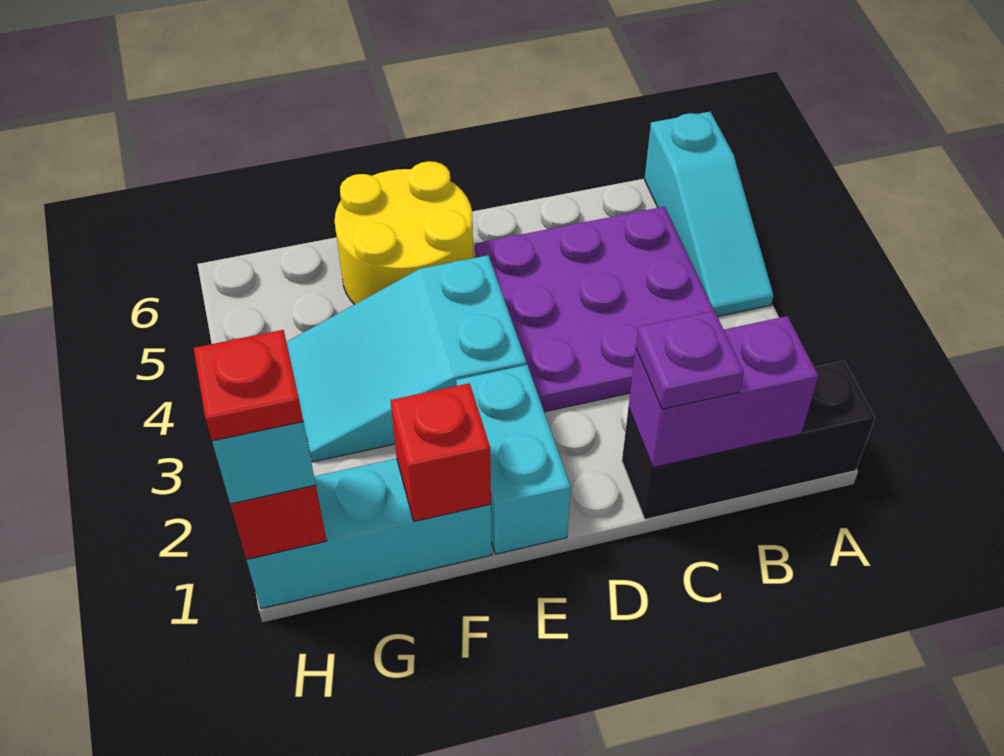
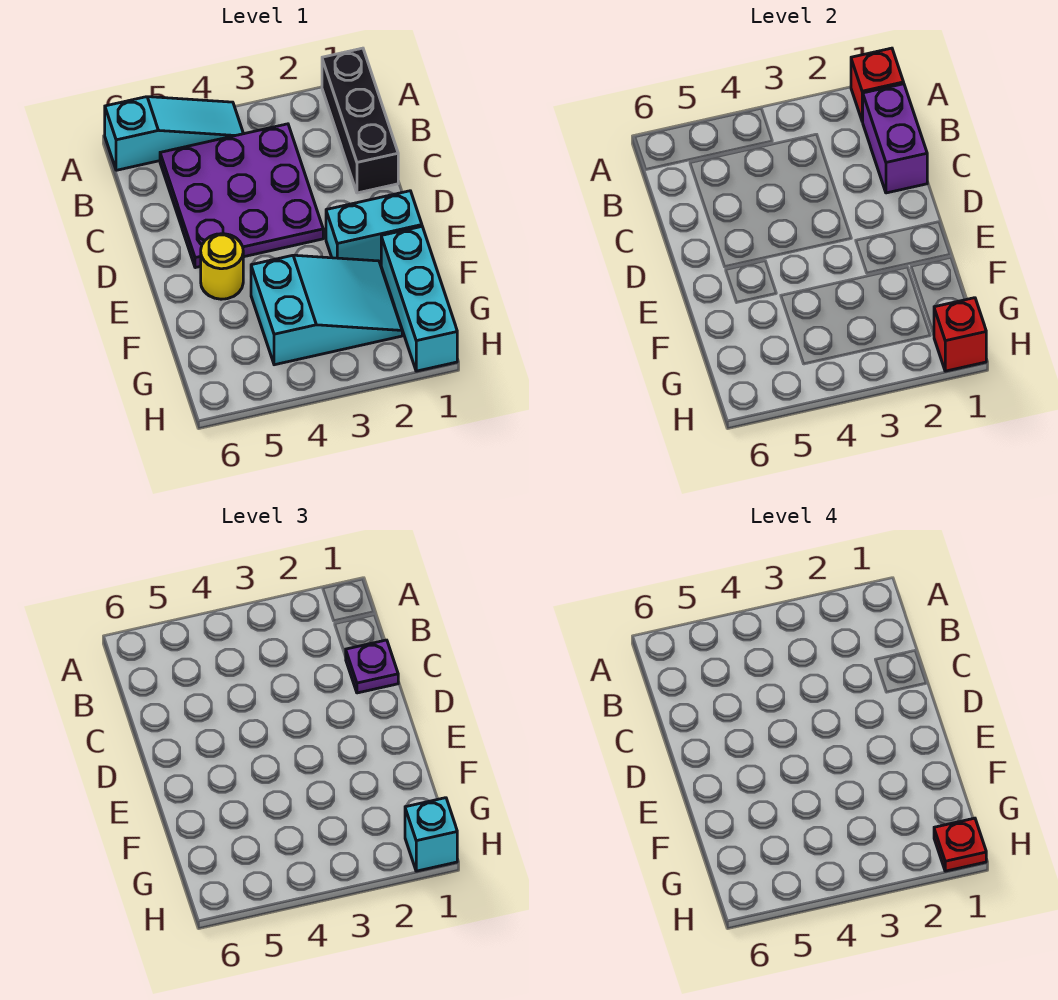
cyan slope E3:G4 level 1 top E -> cyan slope F2:G4 level 1 top 4
yellow round brick E5:F6 level 1 -> yellow round brick E5 level 1
red brick F1 level 2 -> red brick A1 level 2

